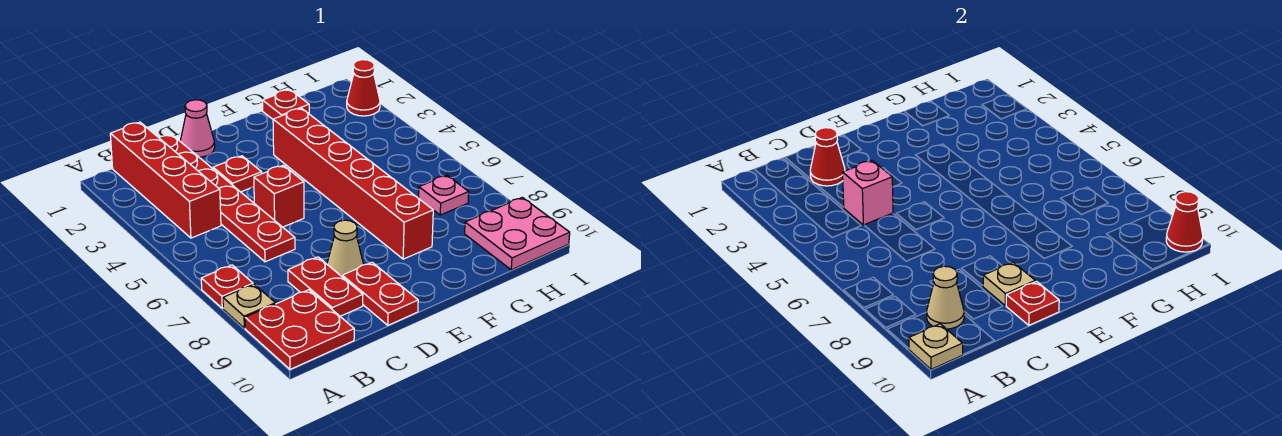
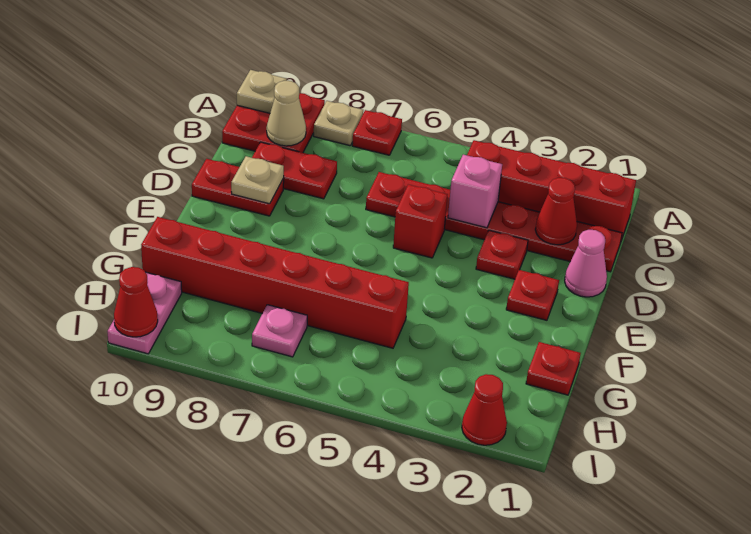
tan cone D8 level 1 -> none
red plate D10 level 2 -> red plate E2 level 1
red brick F3:F8 level 1 -> red brick G5:G10 level 1
pink plate H9:I10 level 1 -> pink plate H10:I10 level 1

